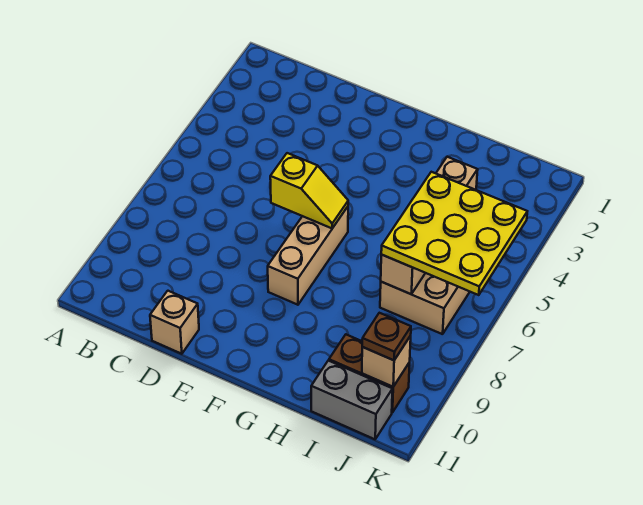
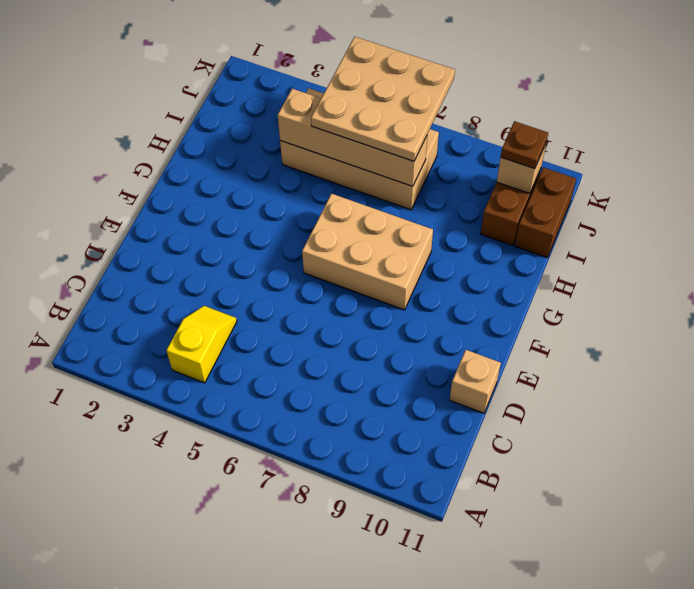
yellow slope E6:F6 level 2 top E -> yellow slope B4:C4 level 1 top B
tan brick F6:F8 level 1 -> tan brick F6:G8 level 1
yellow plate I5:K7 level 3 -> tan plate I5:K7 level 3
grey brick I11:J11 level 1 -> brown brick I11:J11 level 1

